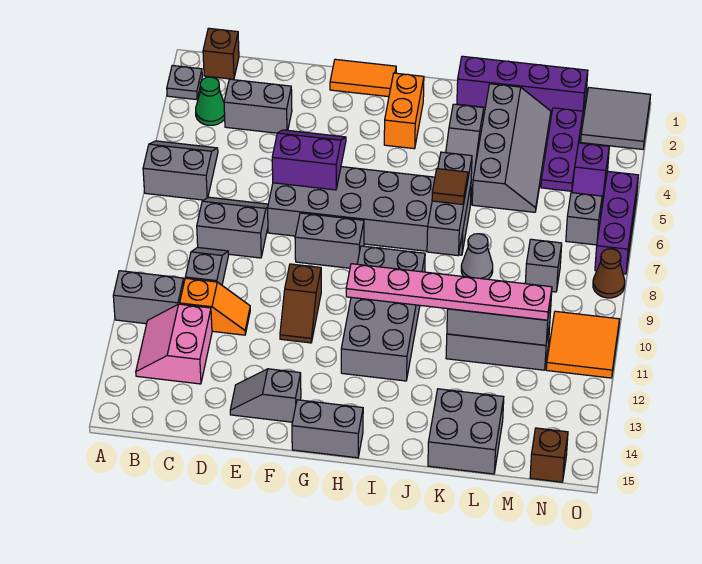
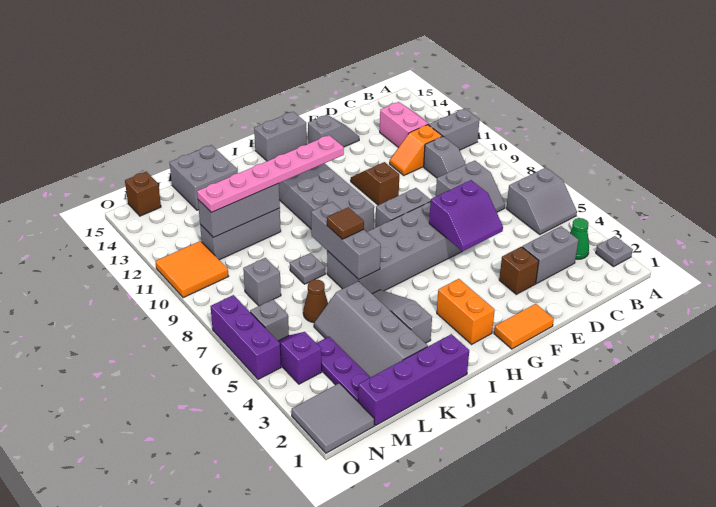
brown brick B1 level 1 -> brown brick E3 level 1
grey cone K8 level 1 -> grey plate K8 level 1
brown cone O8 level 1 -> brown cone L6 level 1

